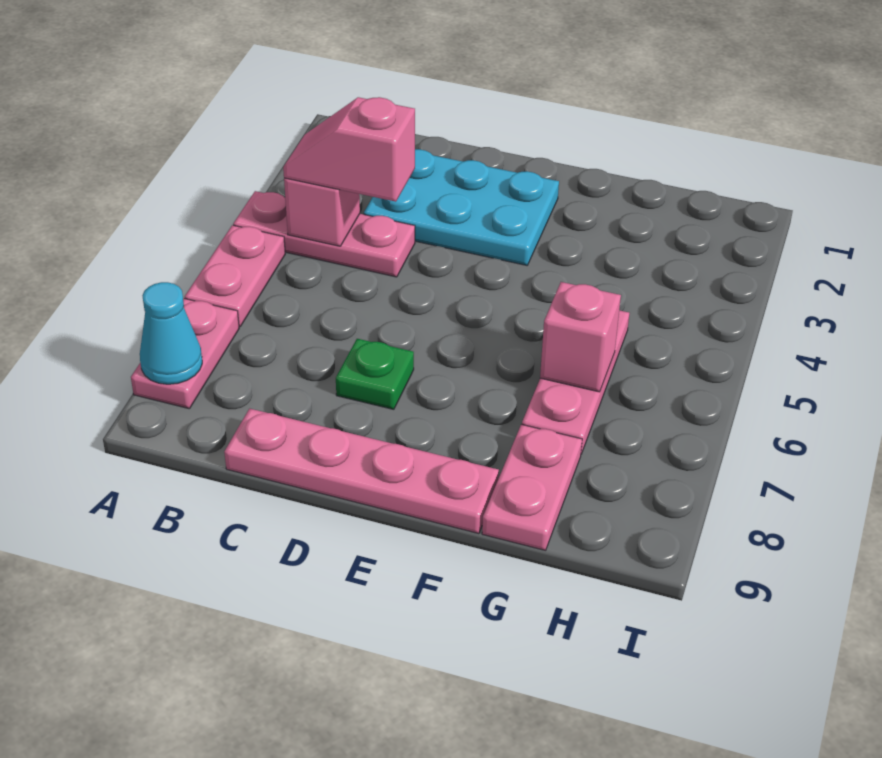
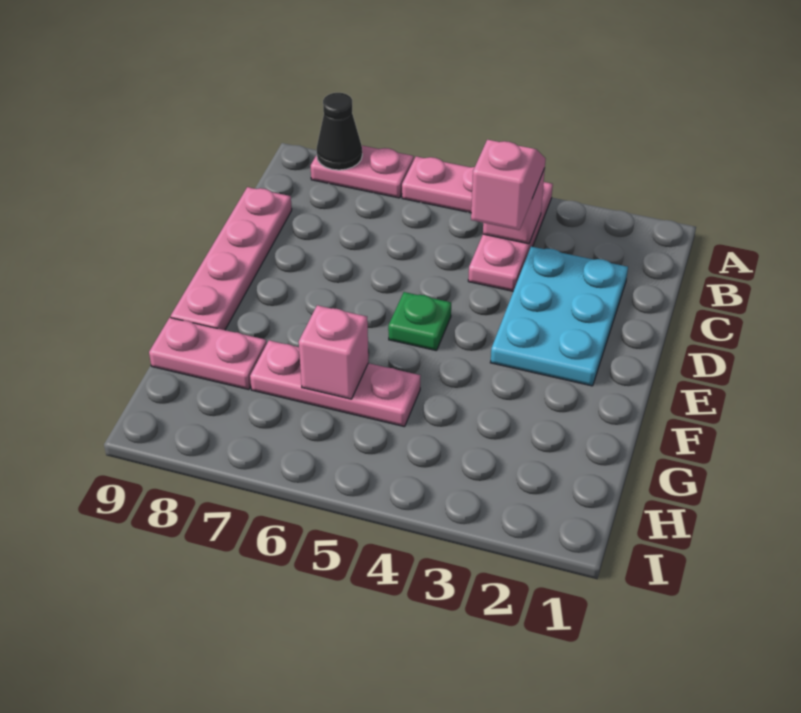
cyan cone A8 level 2 -> black cone A8 level 2
green plate D7 level 1 -> green plate E5 level 1

